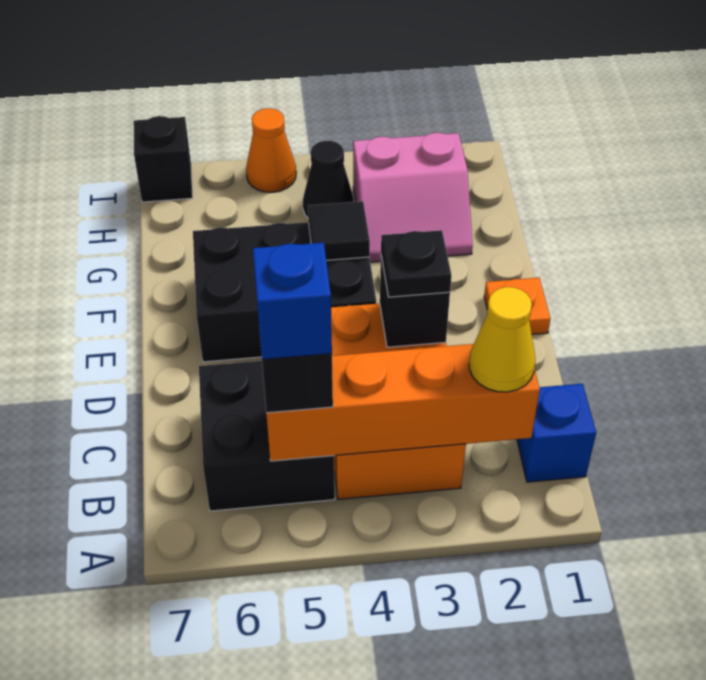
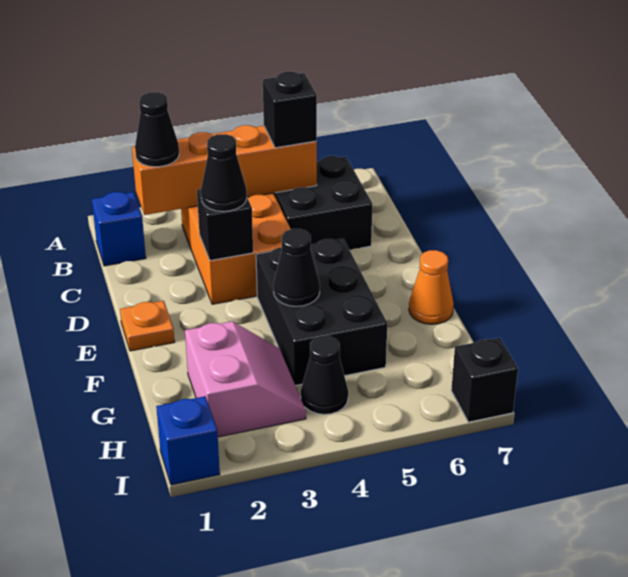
yellow cone B2 level 3 -> black cone B2 level 3
blue brick B5 level 4 -> blue brick I1 level 1
black plate D3 level 3 -> black cone D3 level 3
black brick E4:F6 level 1 -> black brick E4:G5 level 1
black tile F4 level 2 -> black cone F4 level 2
pink slope G2:H3 level 1 top H -> pink slope G2:H3 level 1 top 2
orange cone I5 level 1 -> orange cone F7 level 1

